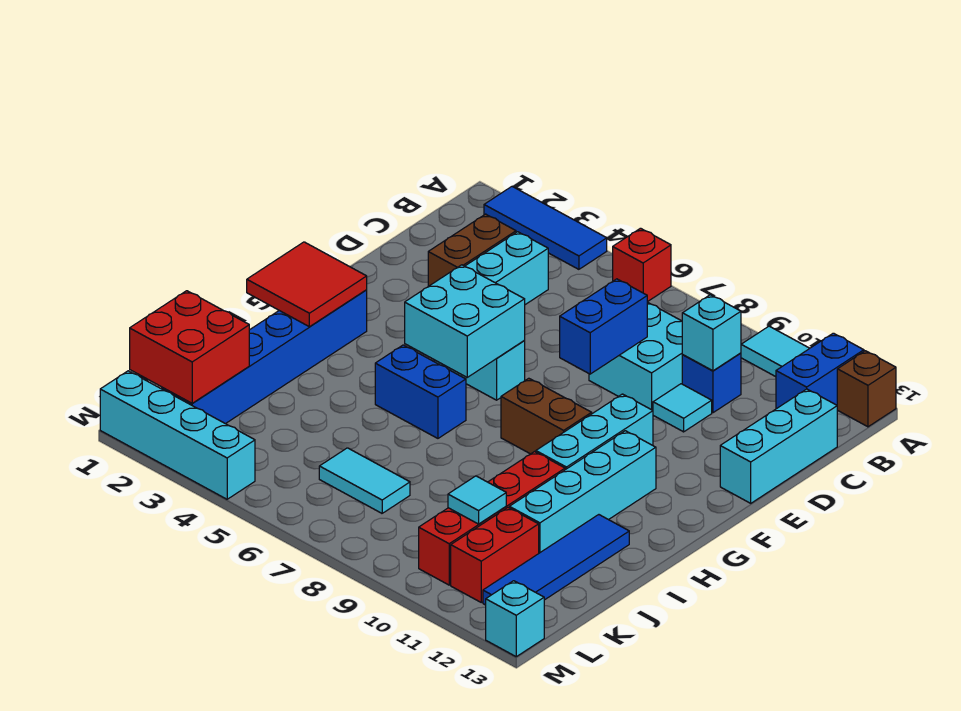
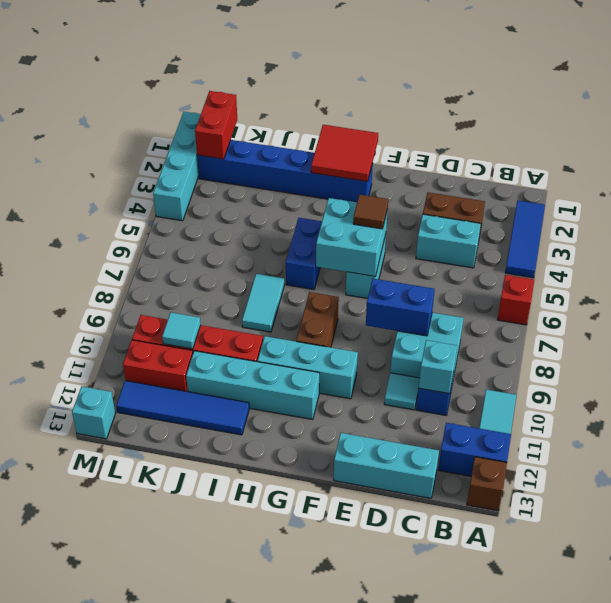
none -> brown tile F5 level 3
red brick K1:L2 level 2 -> red brick L1:L2 level 2
cyan tile K6:K7 level 1 -> cyan tile I7:I8 level 1

